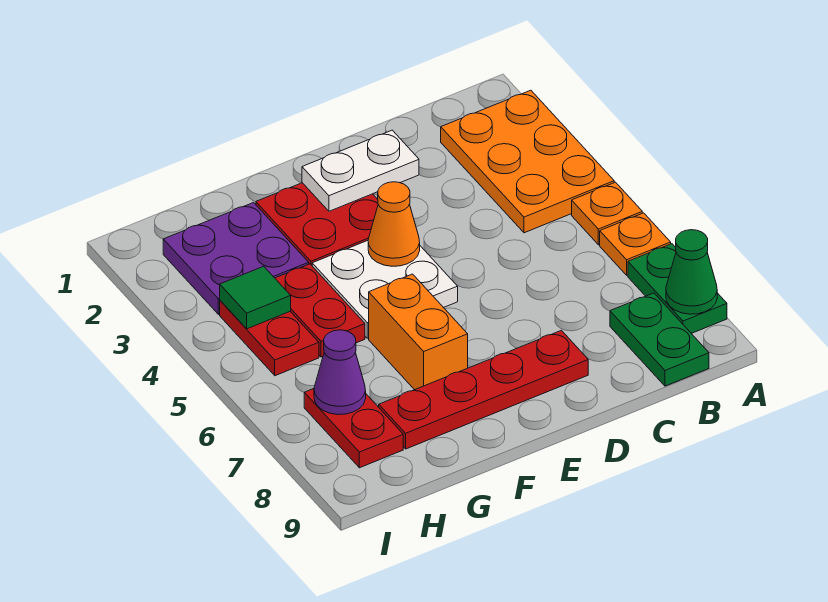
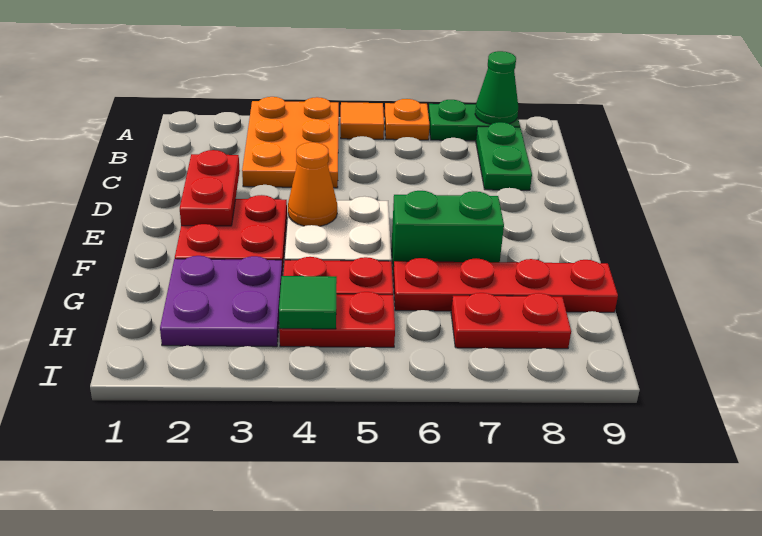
orange plate A2:B4 level 1 -> orange plate A3:C4 level 1
orange plate A5 level 1 -> orange tile A5 level 1
green plate B8:B9 level 1 -> green plate B8:C8 level 1
white plate D2:E2 level 2 -> red plate D2:E2 level 2
red plate D8:G8 level 1 -> red plate G6:G9 level 1
orange brick F6:F7 level 1 -> green brick F6:F7 level 1
purple cone H7 level 2 -> none

